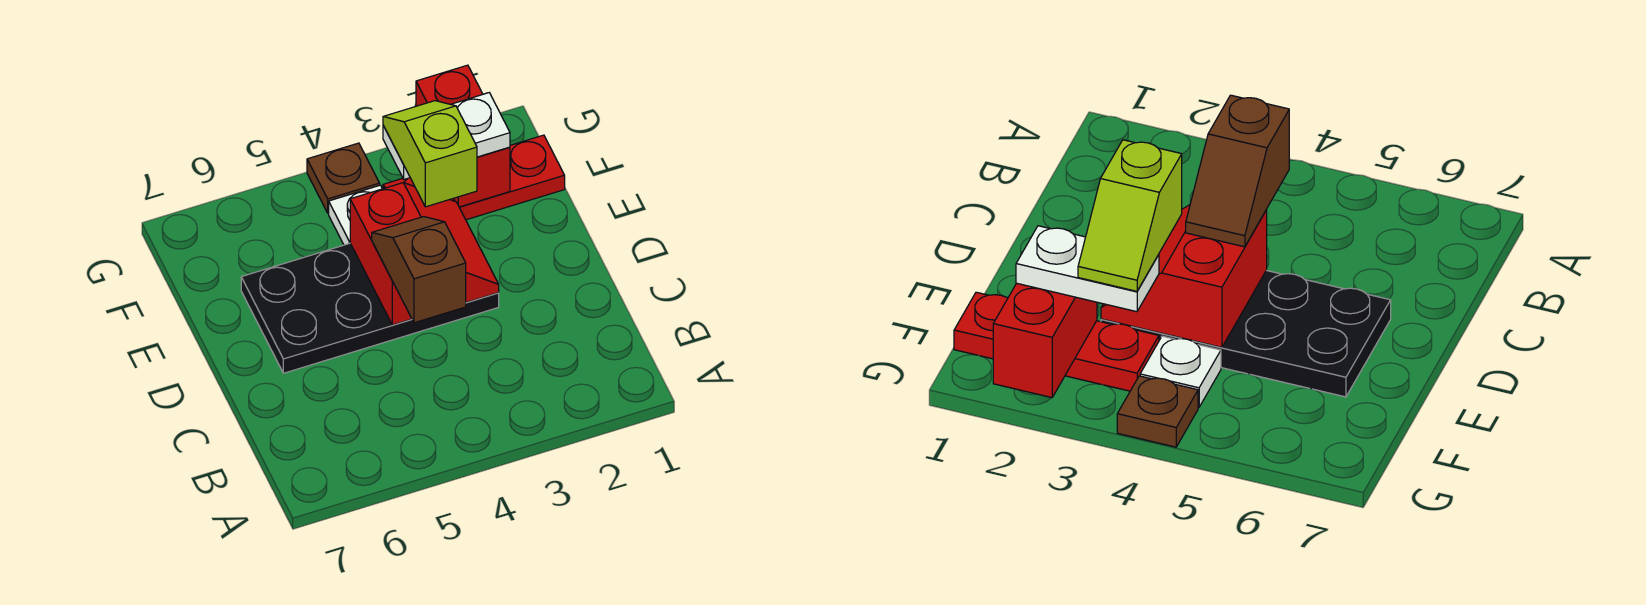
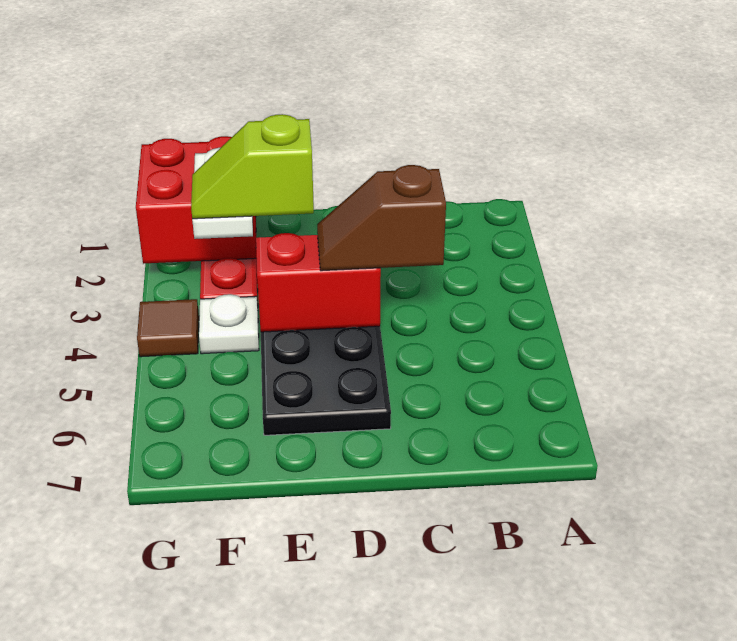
red brick F2:G2 level 2 -> red brick F1:G2 level 2
brown plate G4 level 1 -> brown tile G4 level 1

